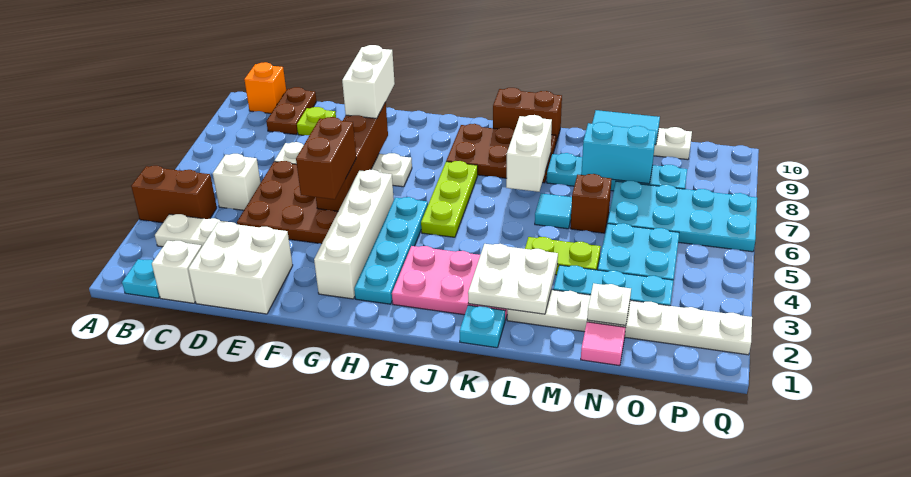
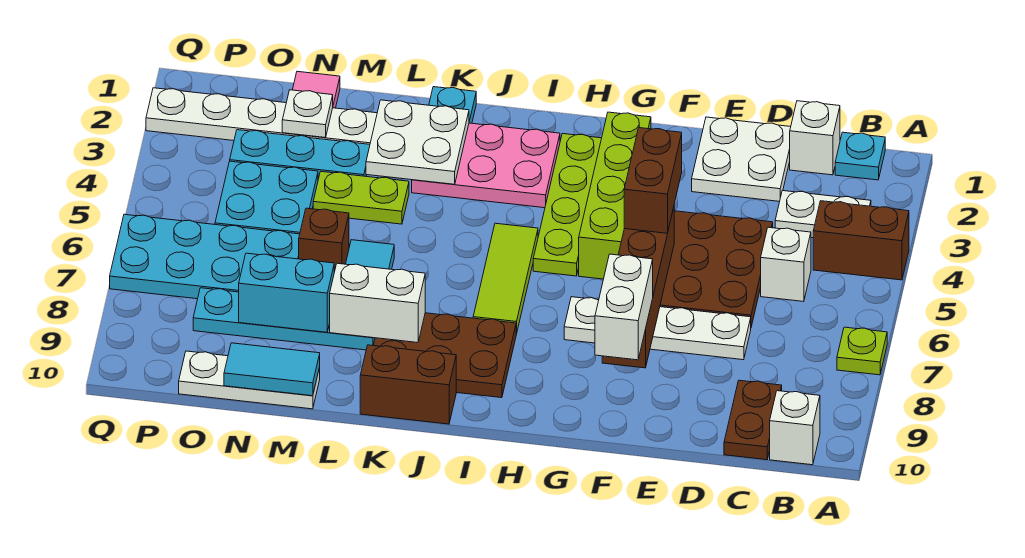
orange brick B10 level 1 -> white brick B10 level 1
white brick D1:E2 level 1 -> white plate D1:E2 level 1
lime plate D9 level 1 -> lime plate A7 level 1
white brick G2:G5 level 1 -> lime brick G2:G5 level 1
cyan plate H2:H5 level 1 -> lime plate H2:H5 level 1
lime plate I5:I7 level 1 -> lime tile I5:I7 level 1
white brick K7:K8 level 2 -> white brick K8:L8 level 2

